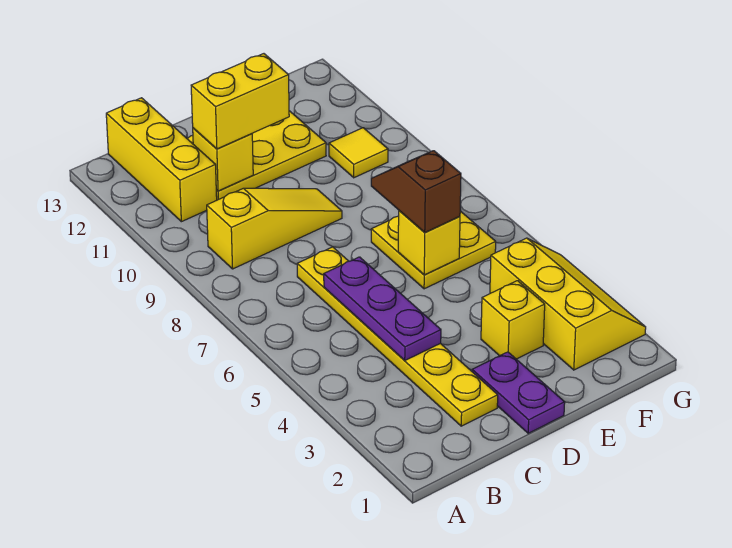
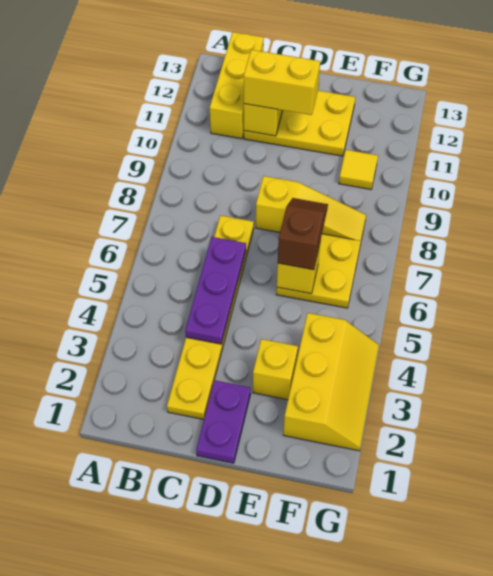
yellow slope B9:D9 level 1 top B -> yellow slope D8:F8 level 1 top D

